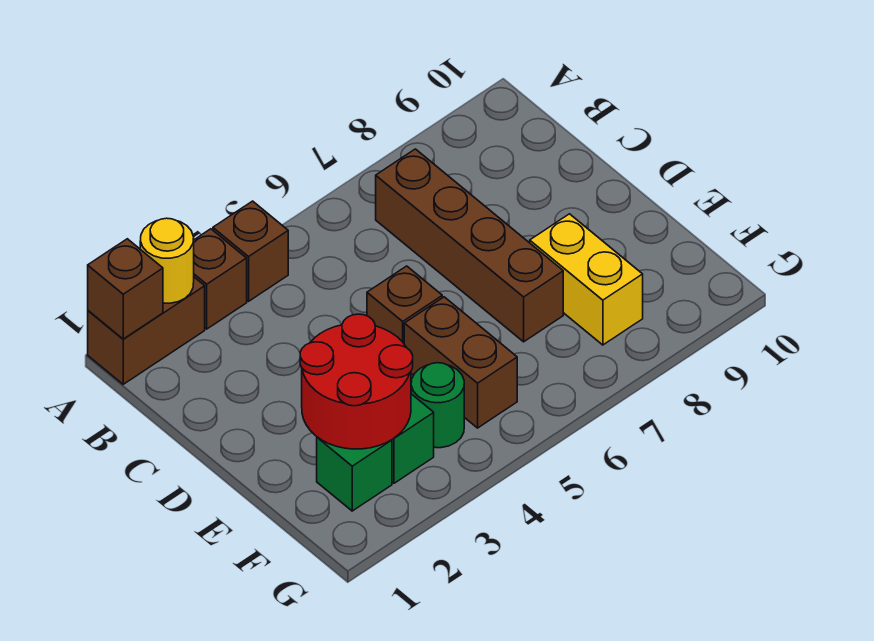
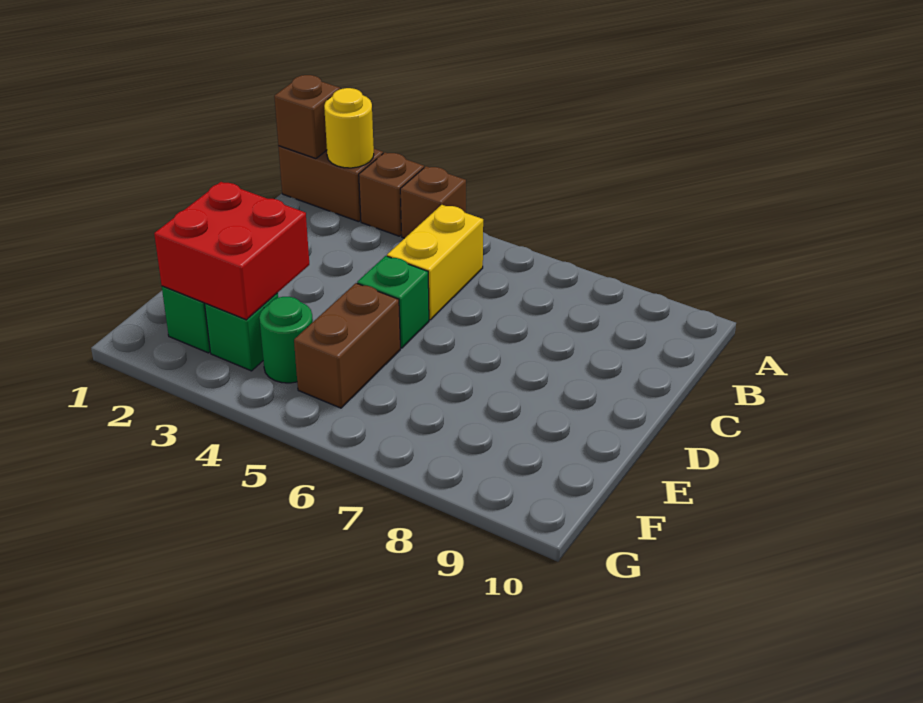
brown brick B7:E7 level 1 -> none
brown brick D5 level 1 -> green brick D5 level 1
red round brick E2:F3 level 2 -> red brick E2:F3 level 2
yellow brick E8:F8 level 1 -> yellow brick B5:C5 level 1

